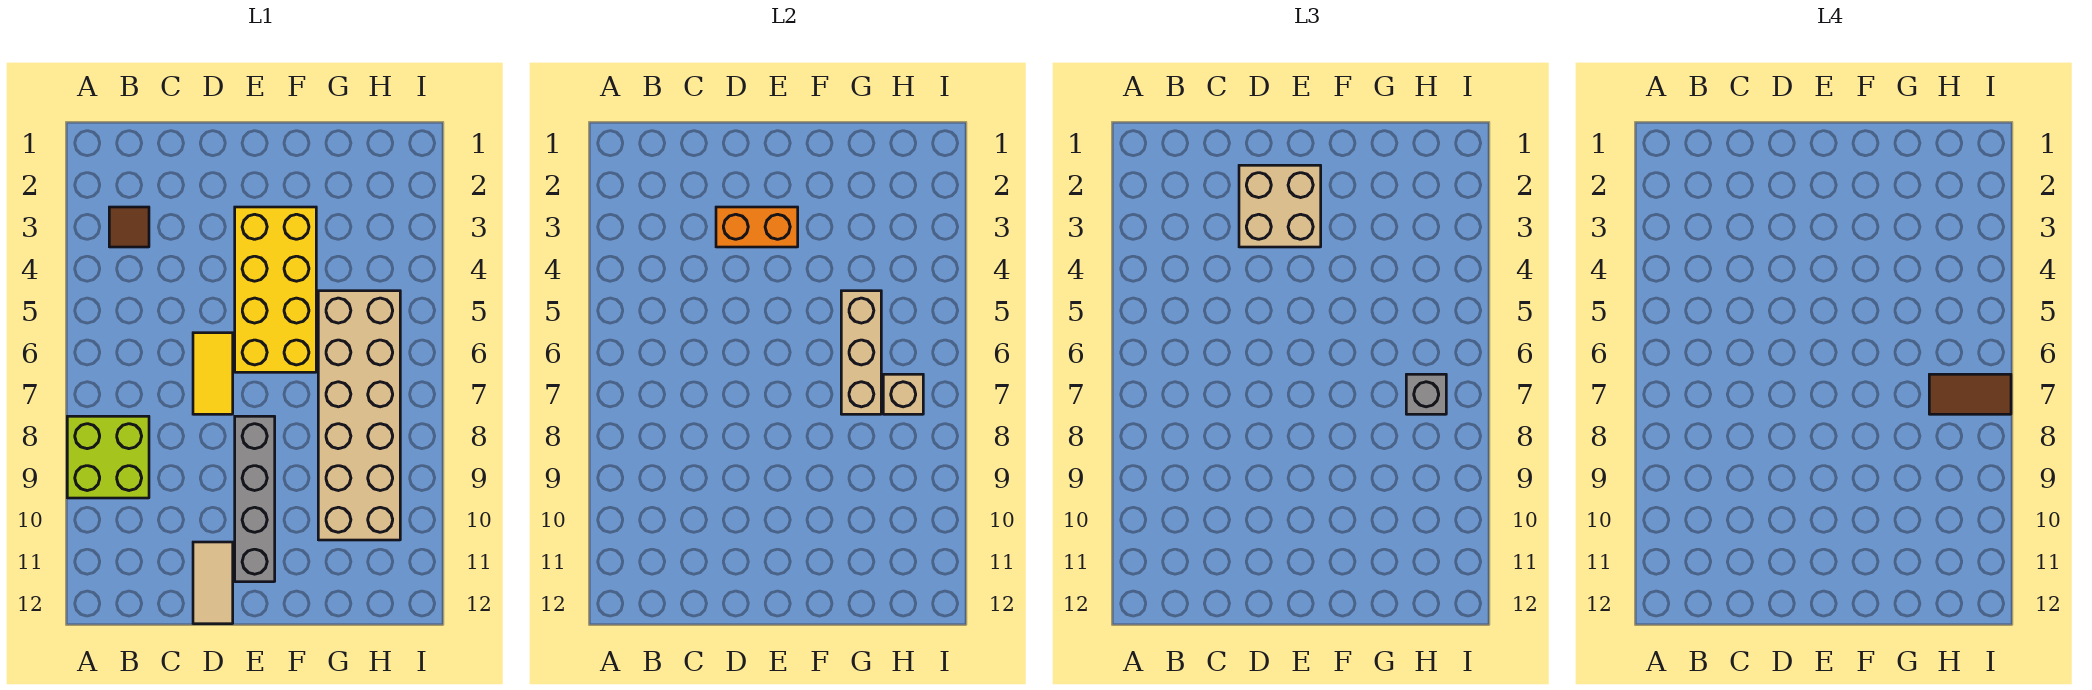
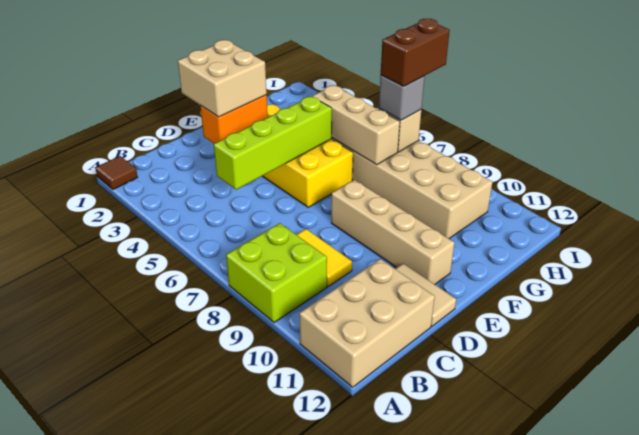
none -> tan brick A11:C12 level 1
brown tile B3 level 1 -> brown tile A1 level 1
none -> lime brick C5:F5 level 2
yellow tile D6:D7 level 1 -> yellow tile C8:C9 level 1
grey brick E8:E11 level 1 -> tan brick E8:E11 level 1
brown tile H7:I7 level 4 -> brown brick H7:I7 level 4

